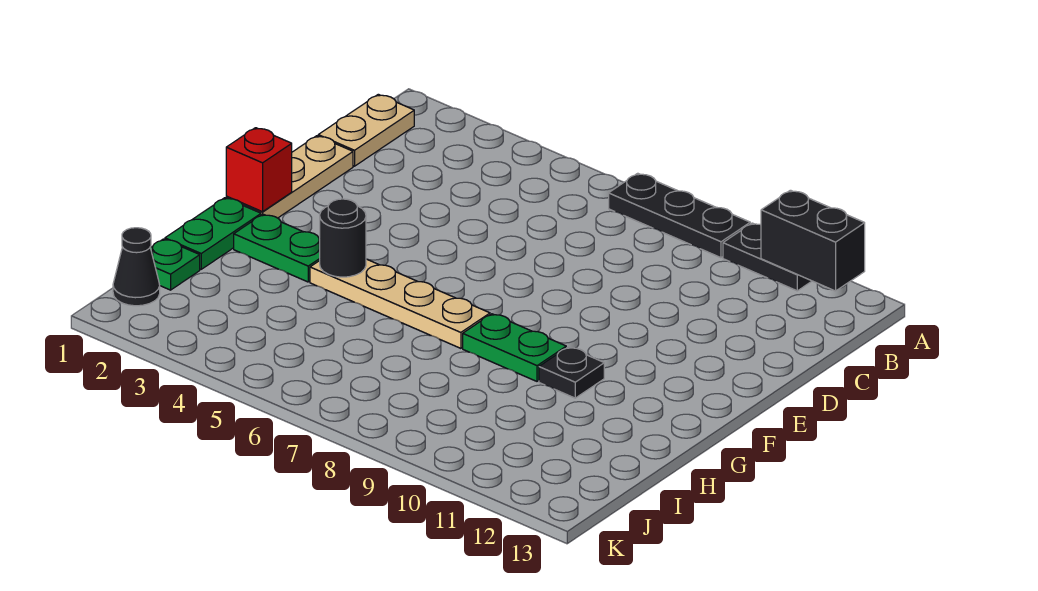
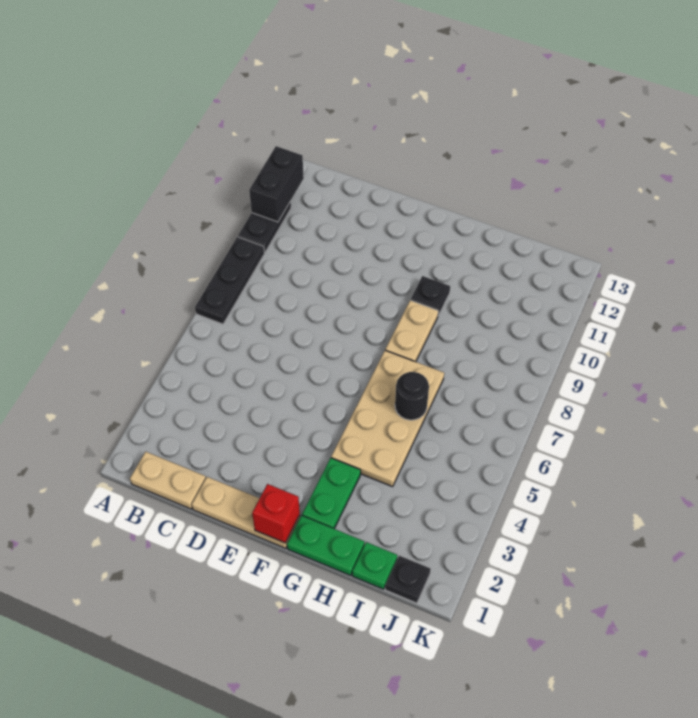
tan plate G4:G7 level 1 -> tan plate G4:H7 level 1
black round brick G4 level 2 -> black round brick H6 level 2
green plate G8:G9 level 1 -> tan plate G8:G9 level 1
black cone J1 level 1 -> black plate J1 level 1

